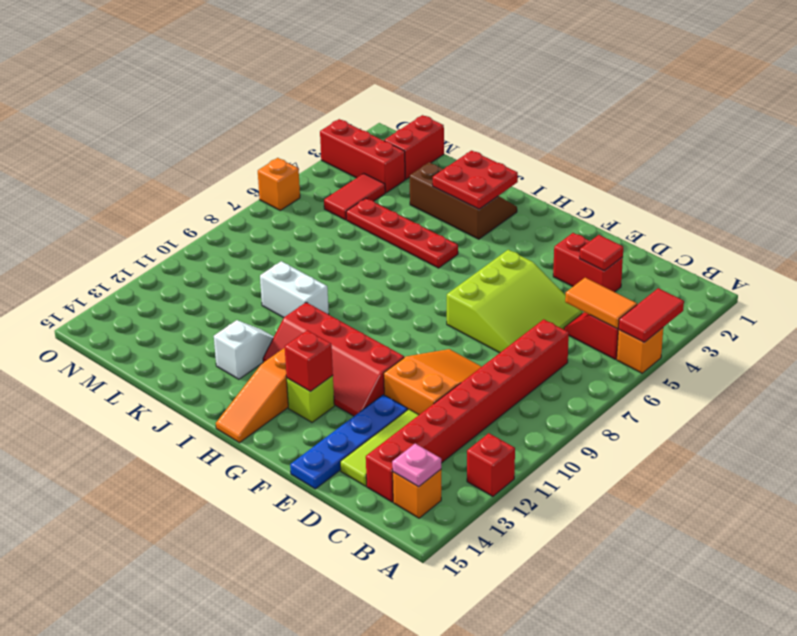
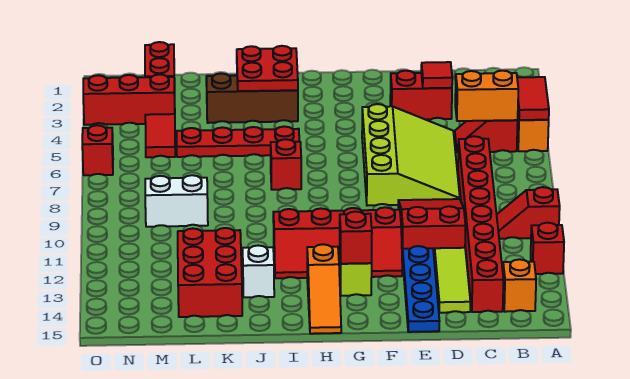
none -> red slope A10:B10 level 1 top A
orange tile B5:C5 level 2 -> orange brick B5:C5 level 2
pink plate B14 level 2 -> none
lime slope D5:F7 level 1 top F -> lime slope D5:F8 level 1 top F
orange slope D9:E11 level 1 top 11 -> red slope D9:E11 level 1 top 11
none -> red brick I7 level 1
white brick J10:K10 level 1 -> white brick L9:M9 level 1
none -> red brick K12:L14 level 1
orange brick O6 level 1 -> red brick O6 level 1

